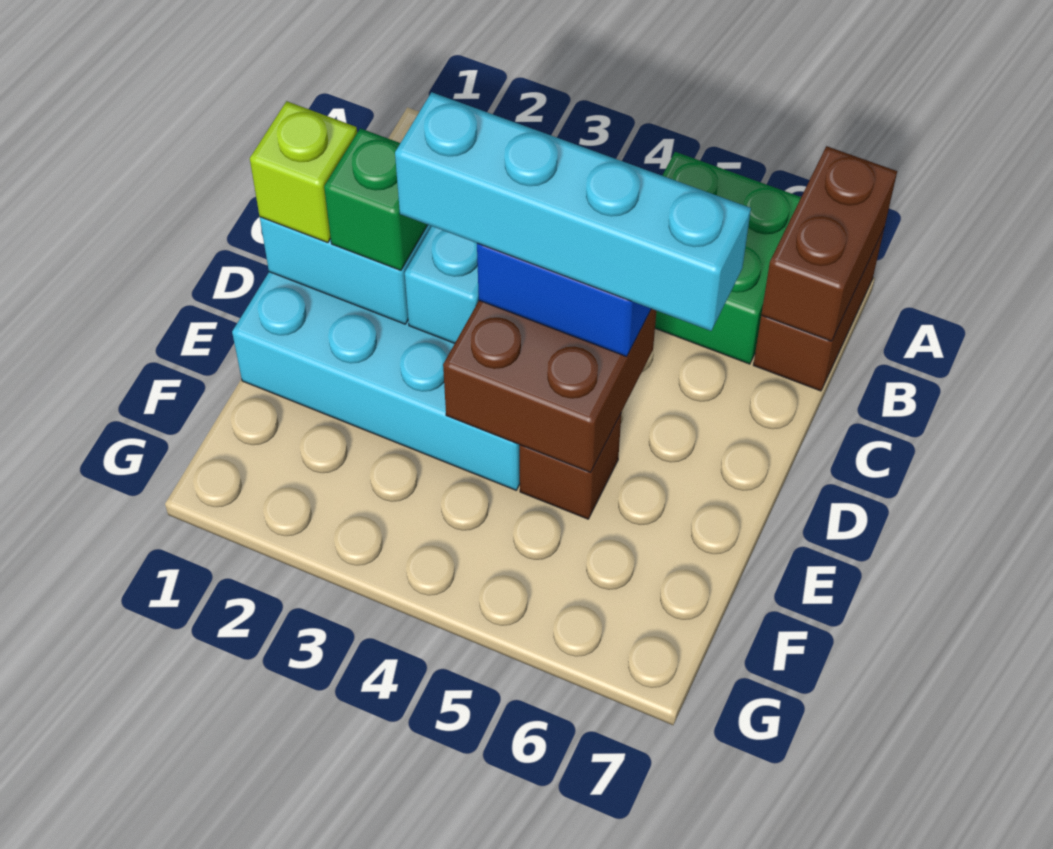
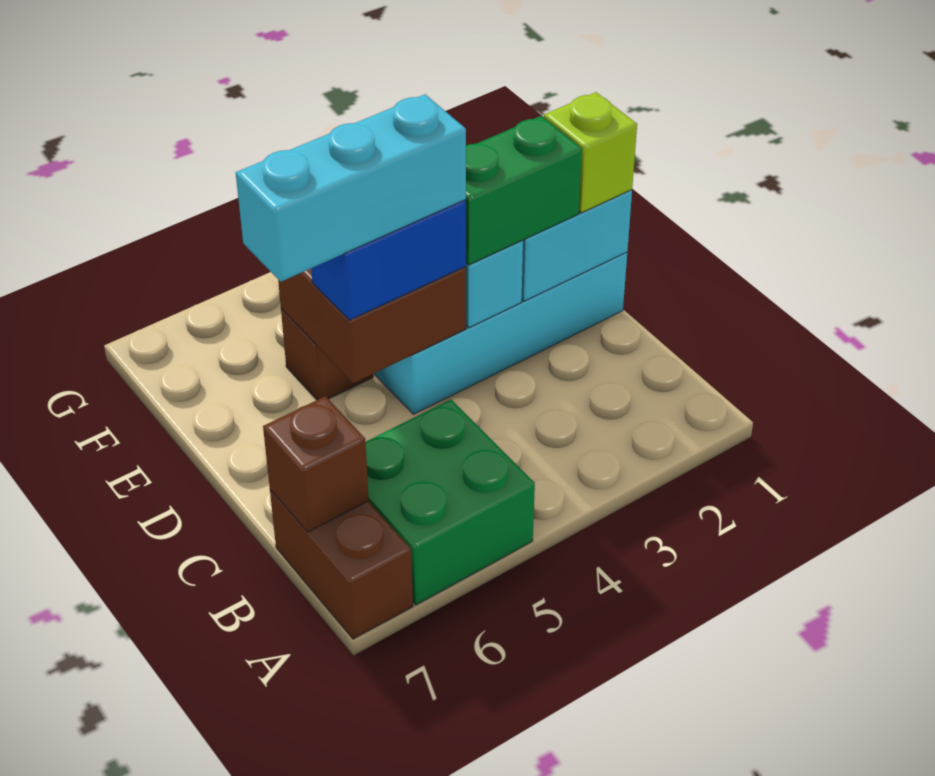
brown brick A7:B7 level 2 -> brown brick B7 level 2
green brick D2 level 3 -> green brick D2:D3 level 3
cyan brick D3:D6 level 4 -> cyan brick D4:D6 level 4

